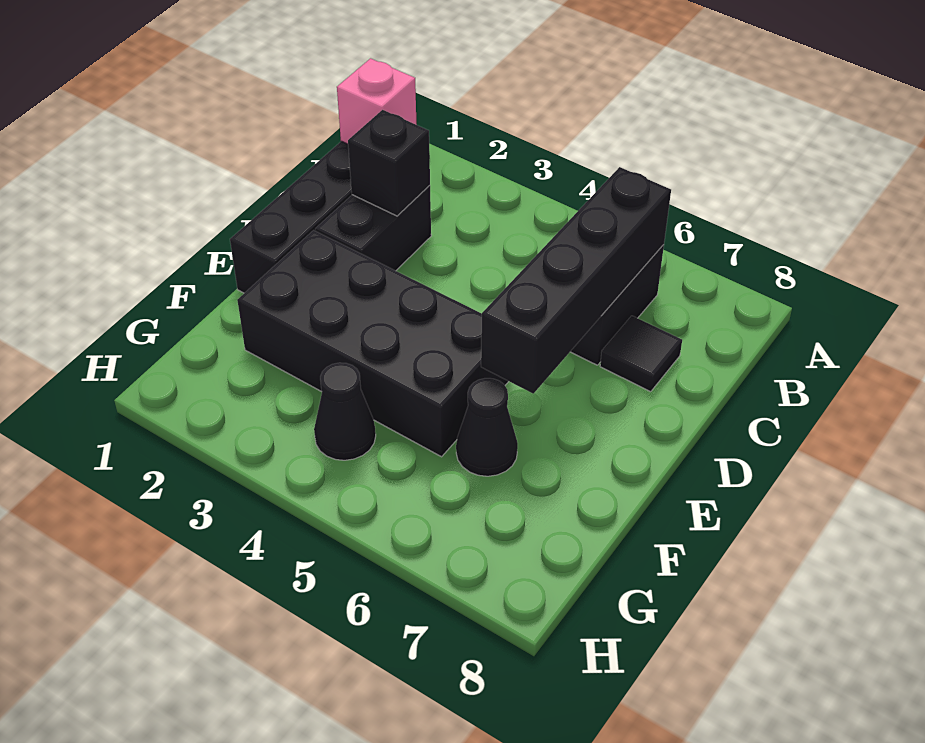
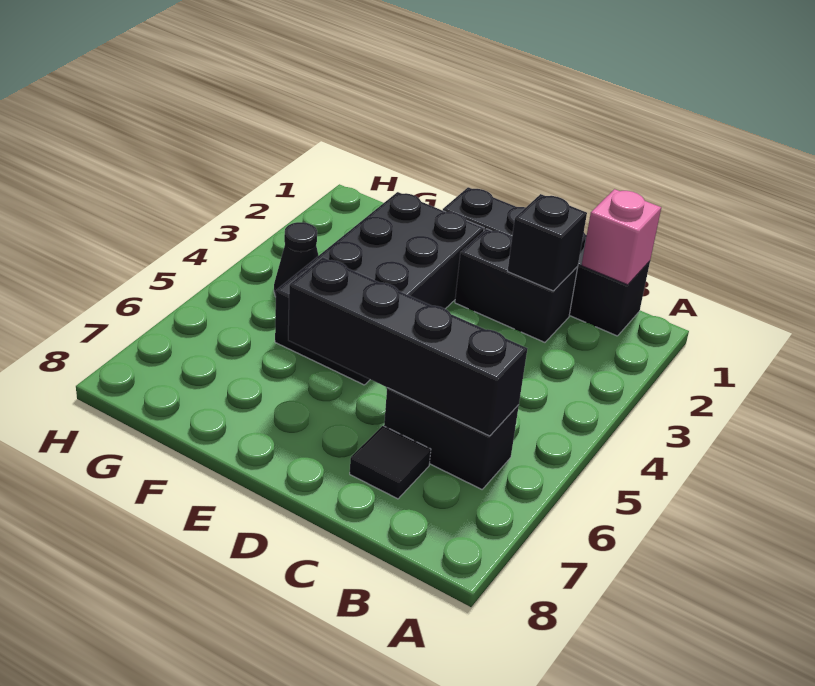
black cone F6 level 1 -> none

